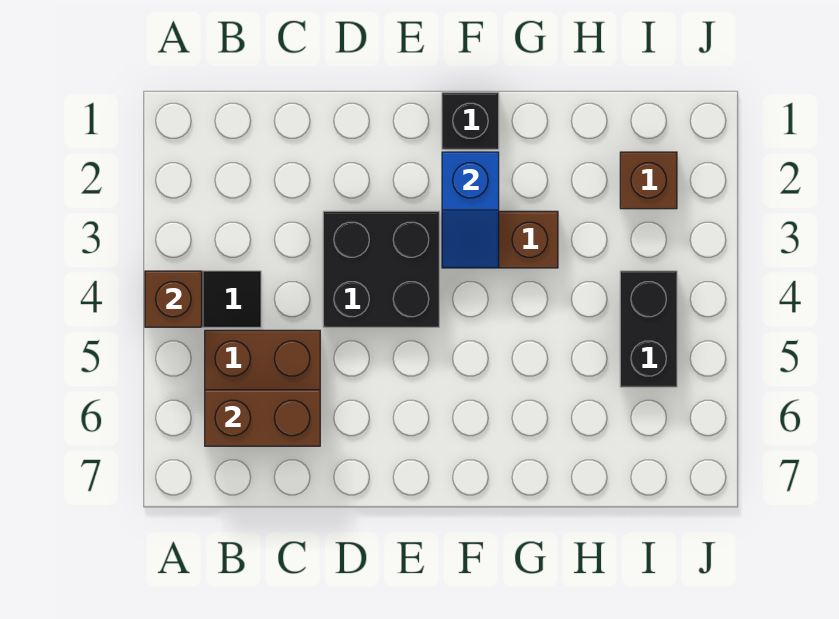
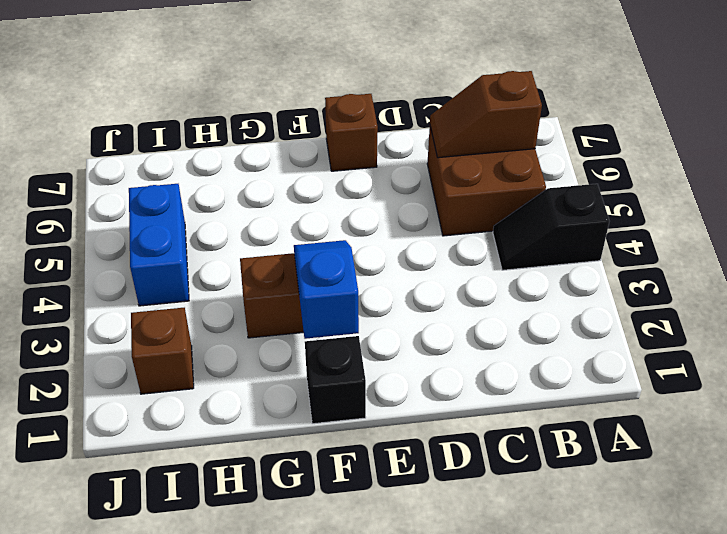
brown brick A4 level 2 -> brown brick E7 level 1
brown brick B6:C6 level 2 -> brown slope B6:C6 level 2 top B
black brick D3:E4 level 1 -> none
black brick I4:I5 level 1 -> blue brick I4:I5 level 1

